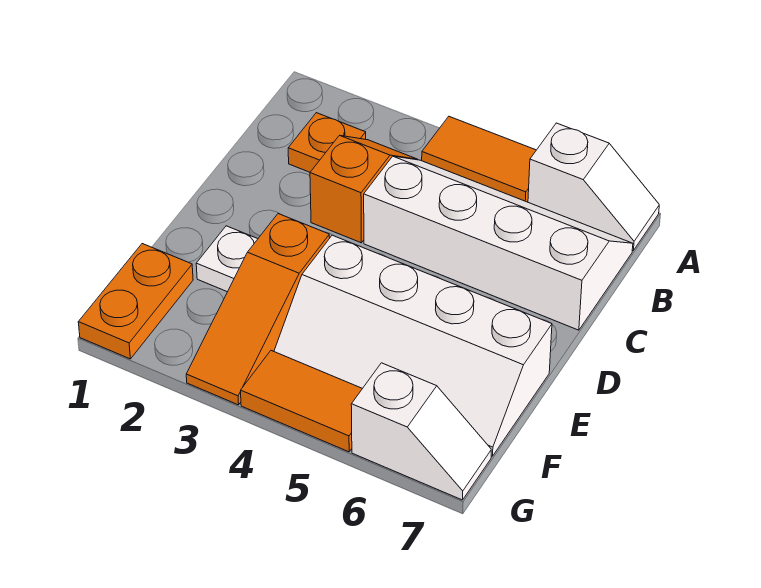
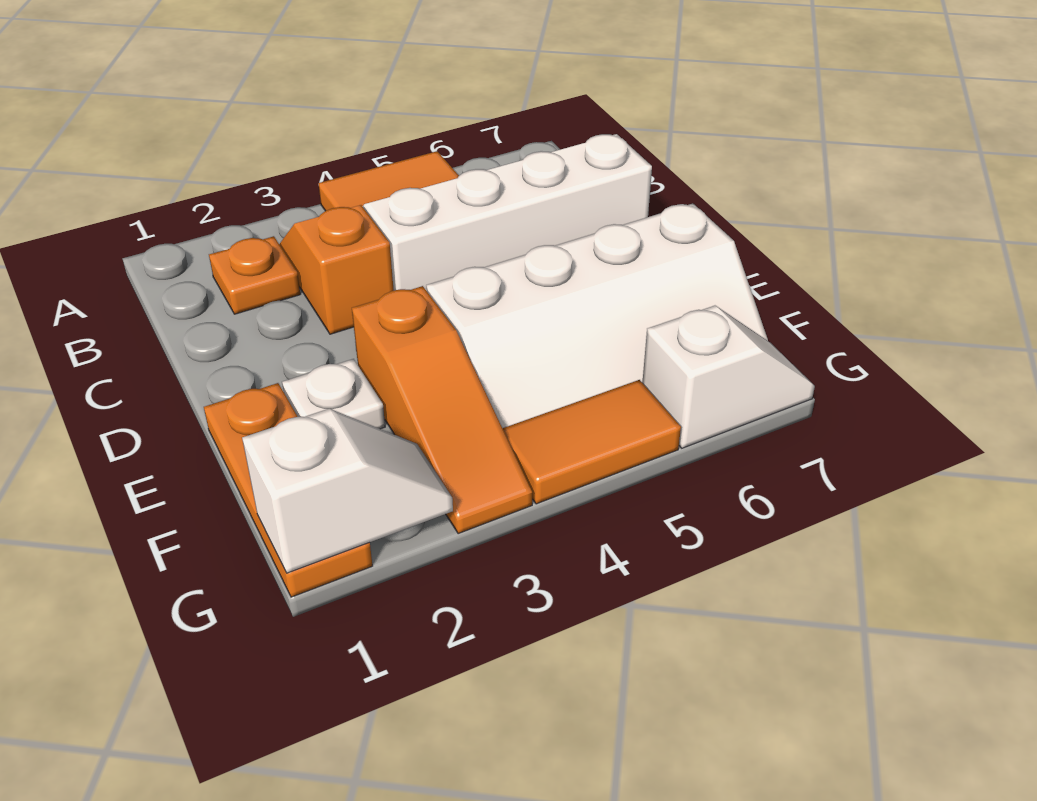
white slope A6:A7 level 1 top 6 -> white slope G1:G2 level 2 top 1
orange plate F1:G1 level 1 -> orange plate E1:G1 level 1

